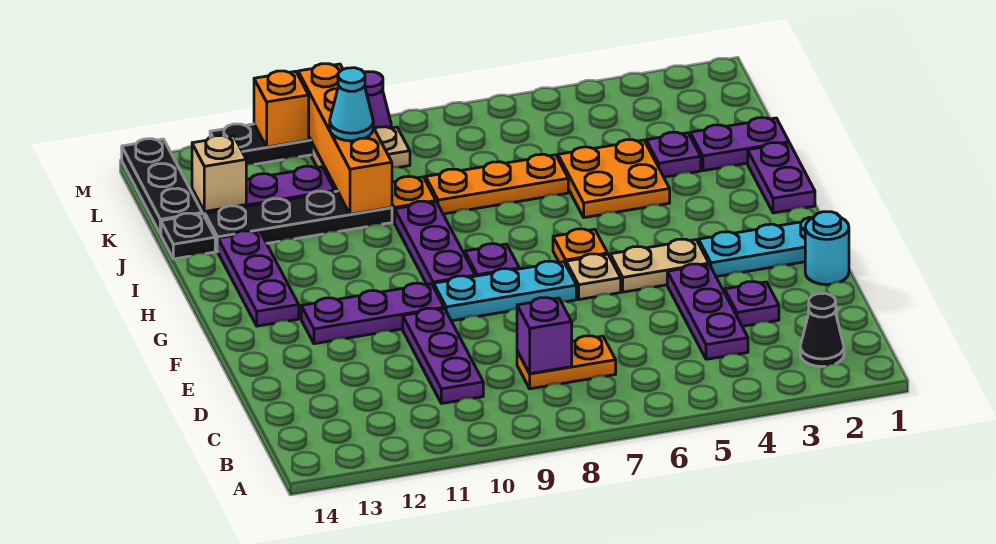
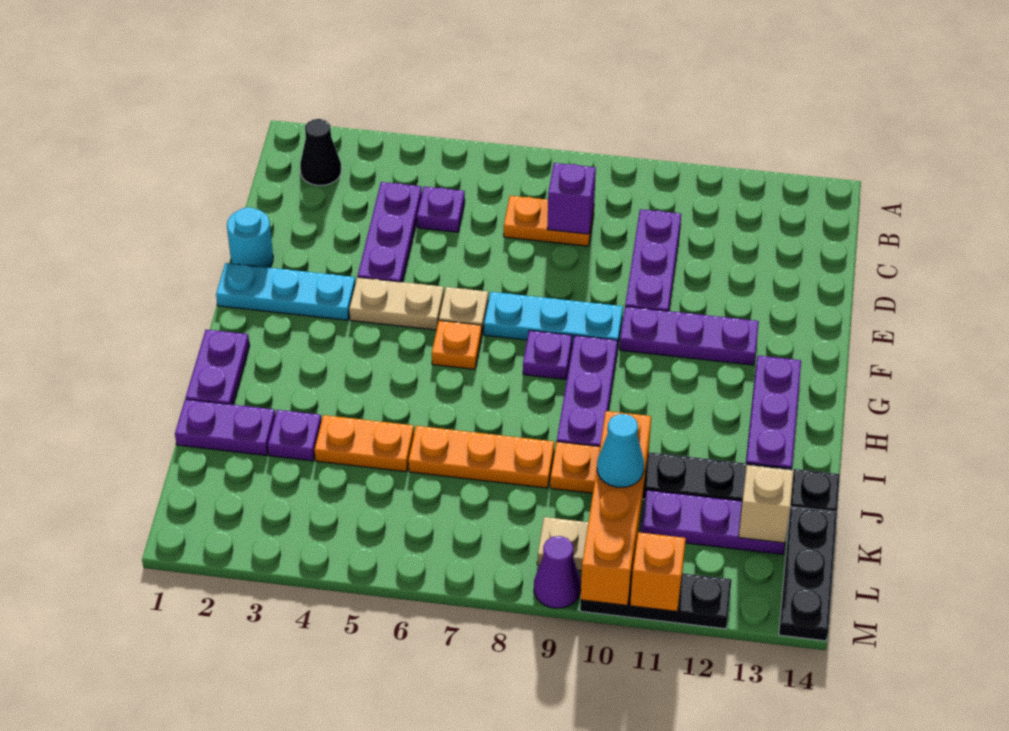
purple plate D3 level 1 -> purple plate C5 level 1
orange plate I4:J5 level 1 -> orange plate J4:J5 level 1

